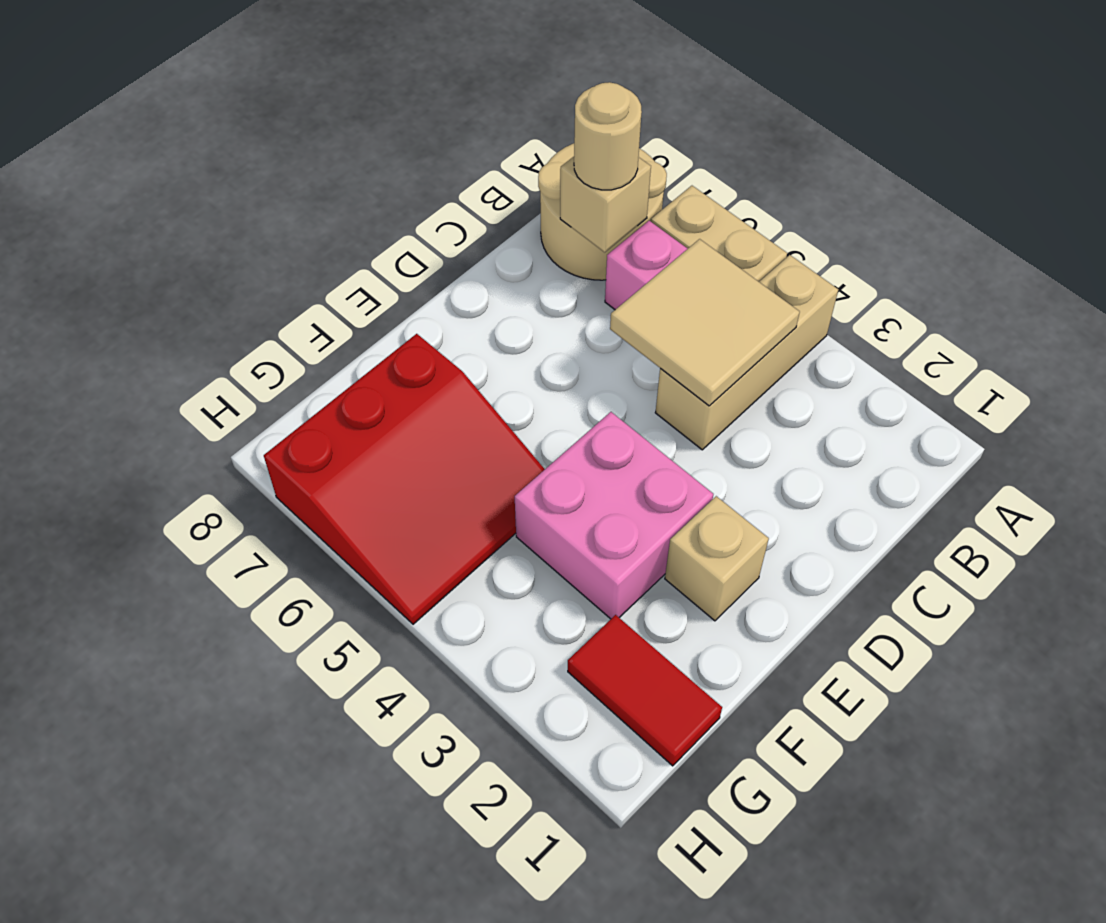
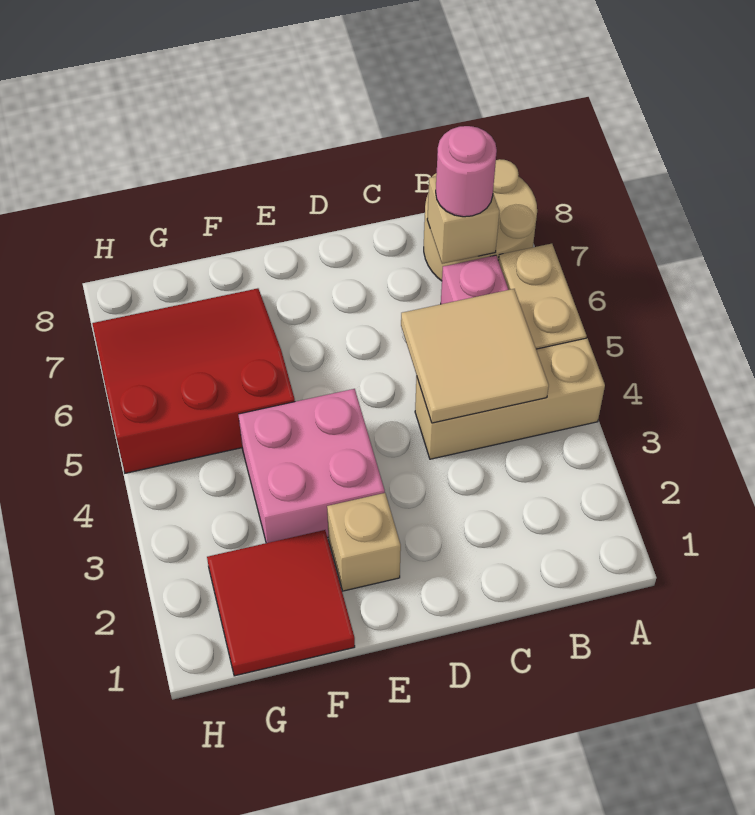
tan round brick B7 level 3 -> pink round brick B7 level 3
red slope F5:H7 level 1 top 7 -> red slope F5:H7 level 1 top 5
red tile G1:G2 level 1 -> red tile F1:G2 level 1

